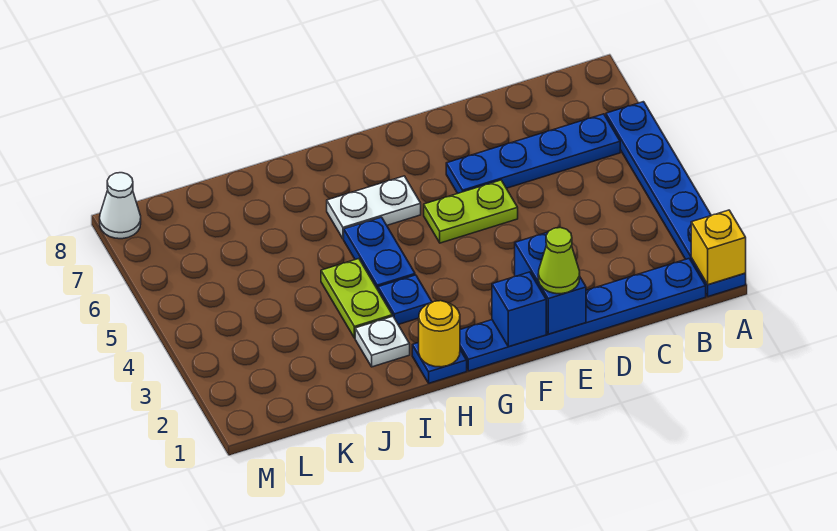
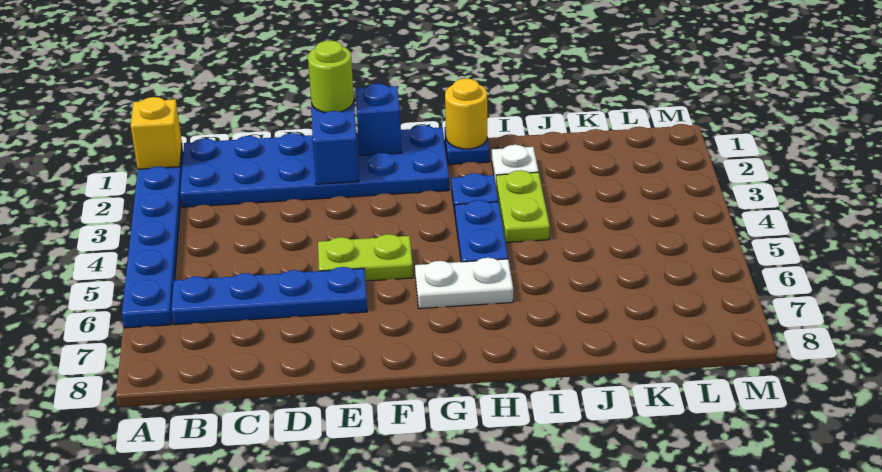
blue plate B1:G1 level 1 -> blue plate B1:G2 level 1
lime cone E1 level 3 -> lime round brick E1 level 3
white cone M8 level 1 -> none

